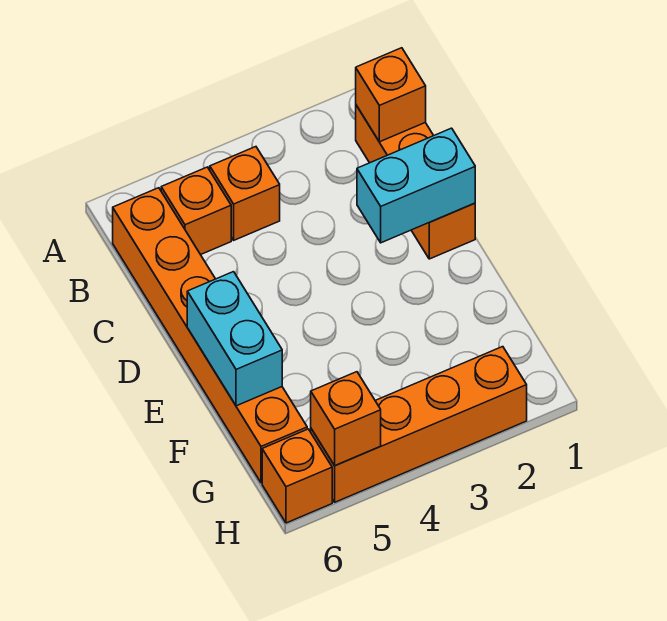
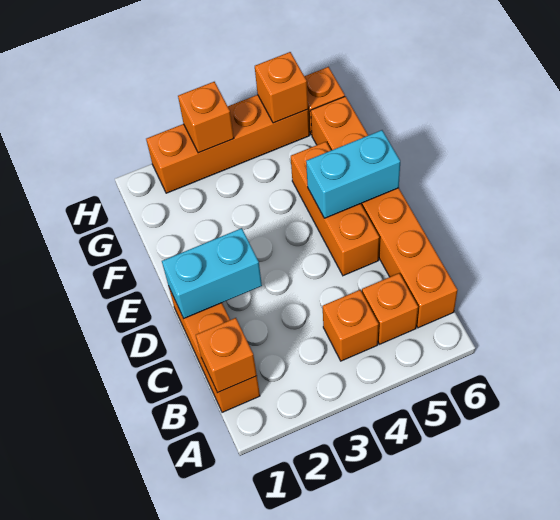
none -> orange brick D5:F5 level 1
cyan brick E6:F6 level 2 -> cyan brick E5:E6 level 2
none -> orange brick H3 level 2

